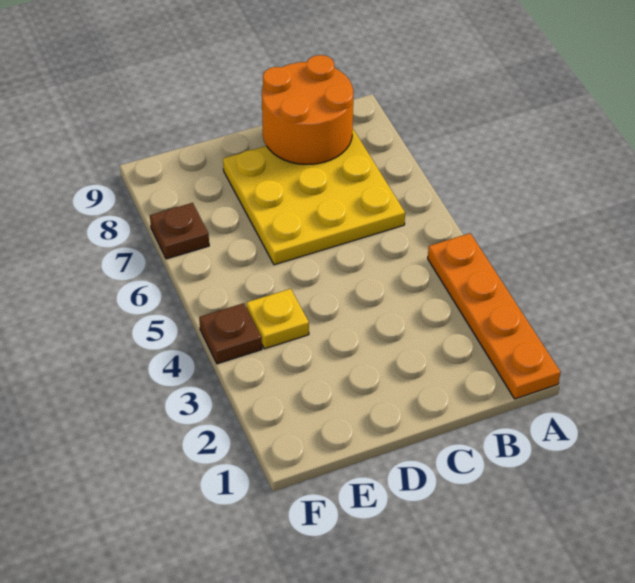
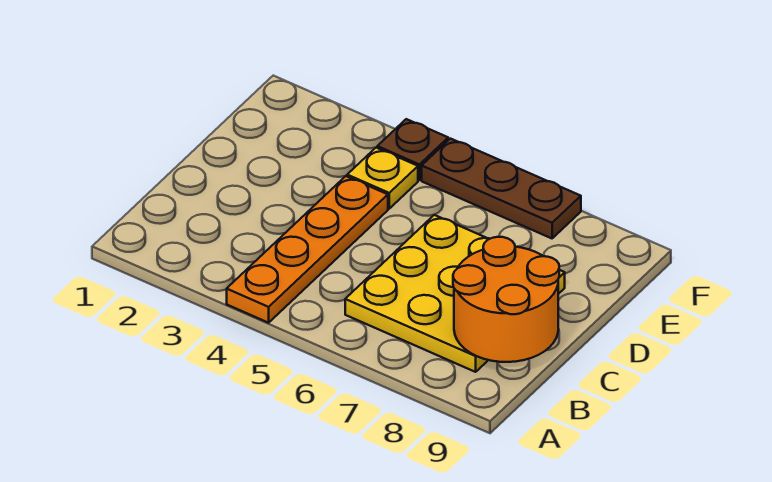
orange plate A1:A4 level 1 -> orange plate A4:D4 level 1
brown plate F7 level 1 -> brown plate F5:F7 level 1

